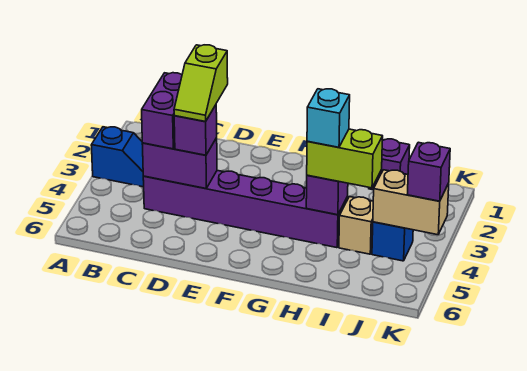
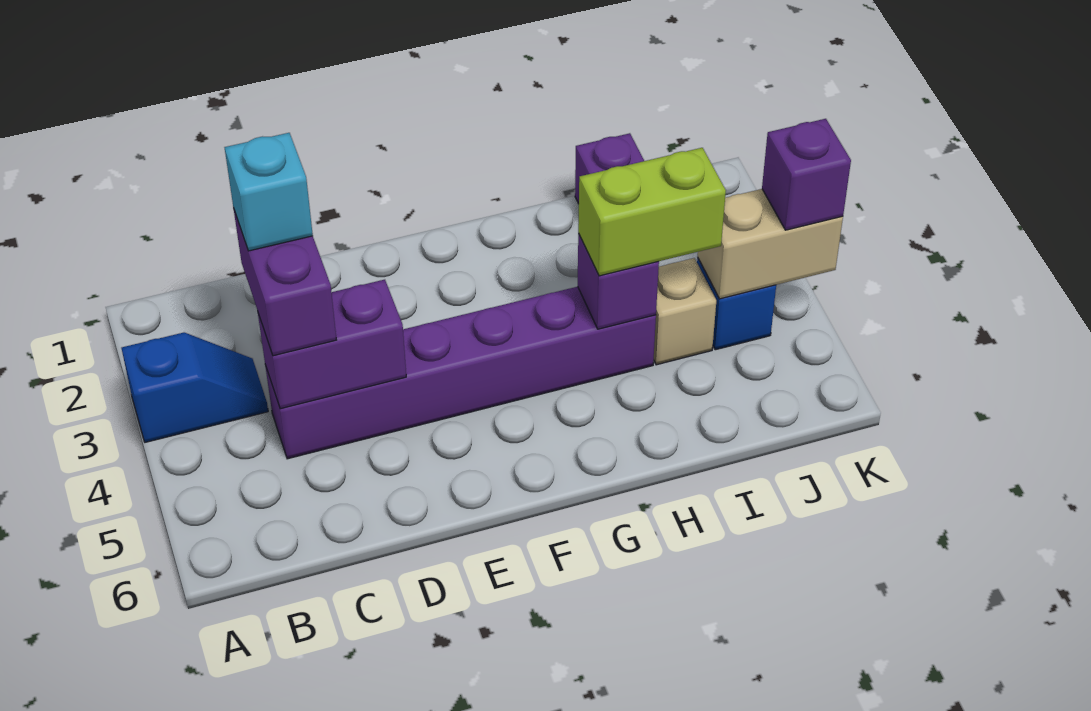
lime slope D3:D4 level 4 top 3 -> none
purple brick D4 level 3 -> none
cyan brick H4 level 4 -> cyan brick C3 level 4

